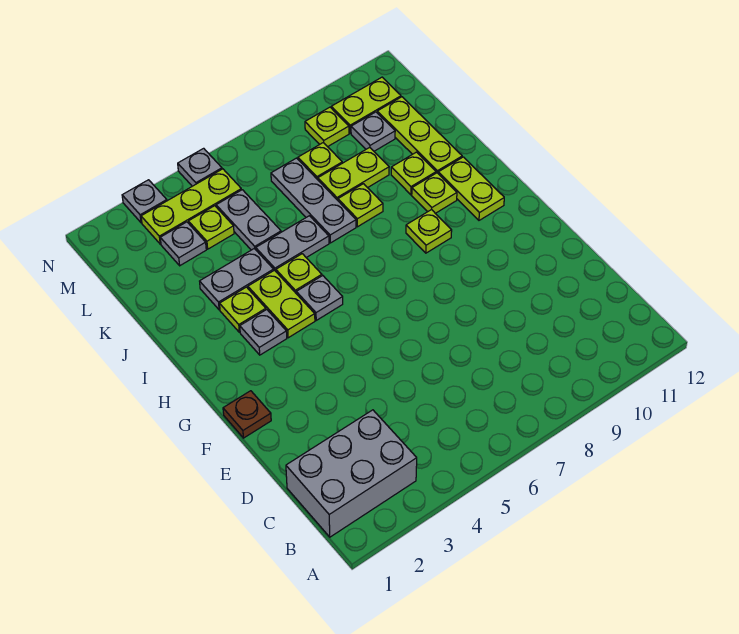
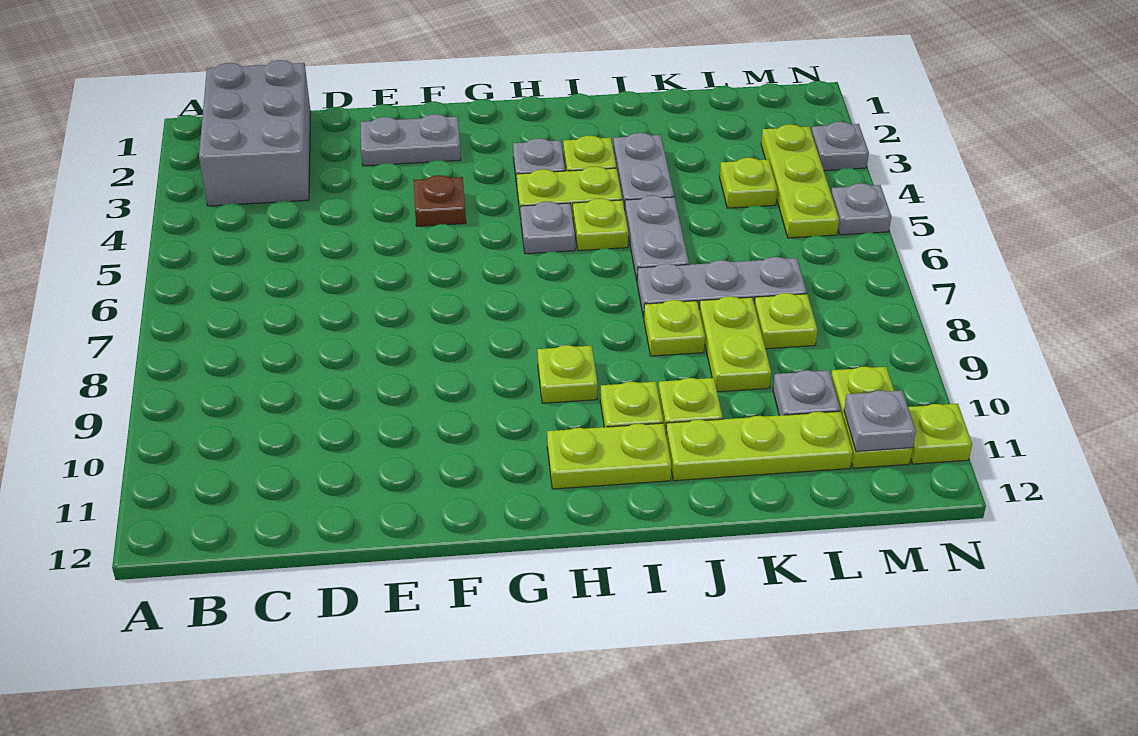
brown plate F1 level 1 -> brown plate F4 level 1
grey plate K5:L5 level 1 -> grey plate E2:F2 level 1
grey plate L3 level 1 -> grey plate M11 level 2
lime plate M9 level 1 -> lime plate N11 level 1

